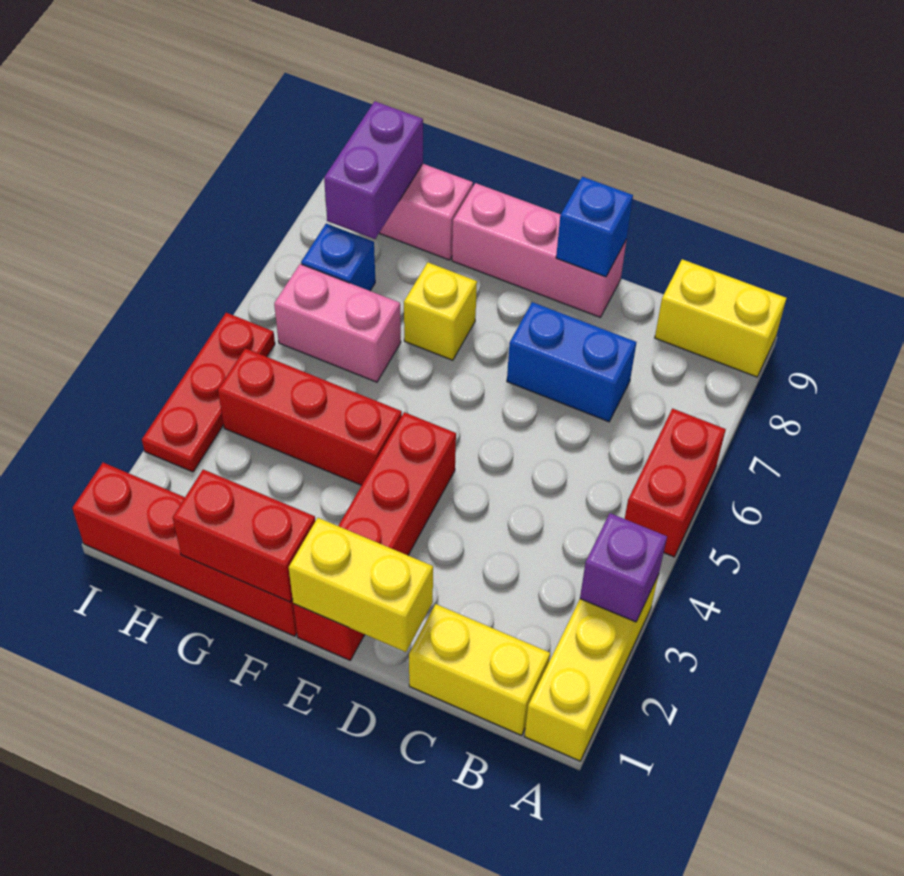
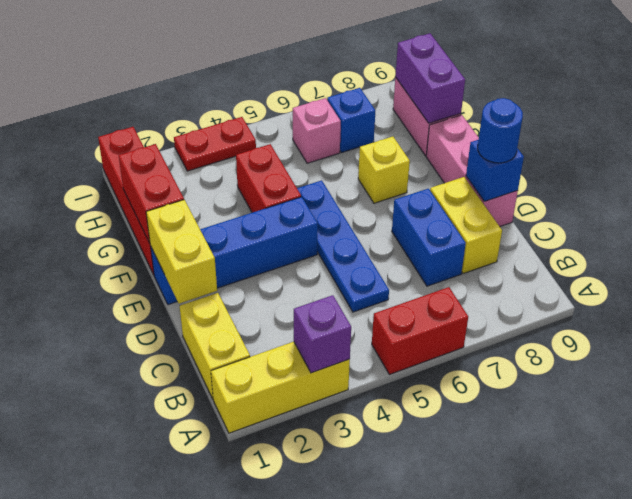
yellow brick A9:B9 level 1 -> yellow brick C8:D8 level 1
none -> blue plate C5:F5 level 1
none -> blue round brick D9 level 3
red brick E1:E4 level 1 -> blue brick E1:E4 level 1
red brick F4:H4 level 1 -> red brick F4:G4 level 1
pink brick G6:H6 level 1 -> pink brick H6 level 1
purple brick H8:H9 level 2 -> purple brick G9:H9 level 2
red plate I3:I5 level 1 -> red plate I3:I4 level 1

